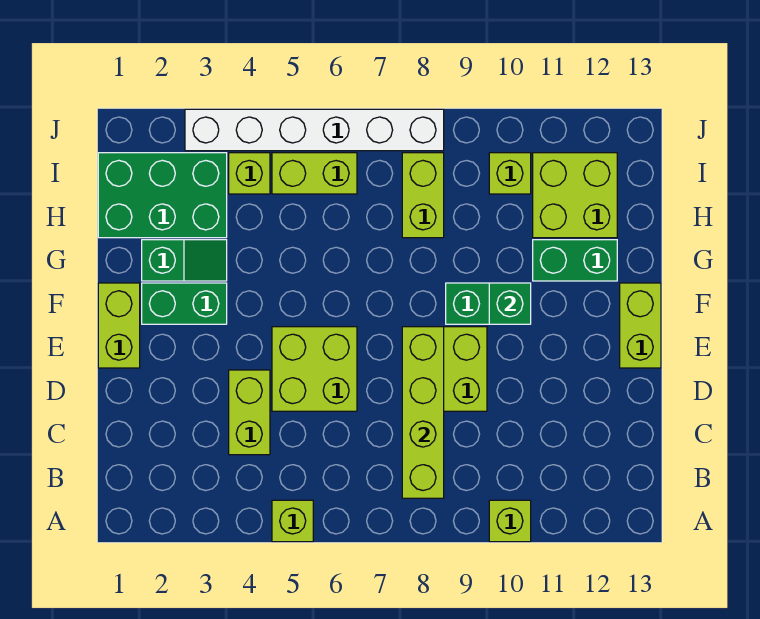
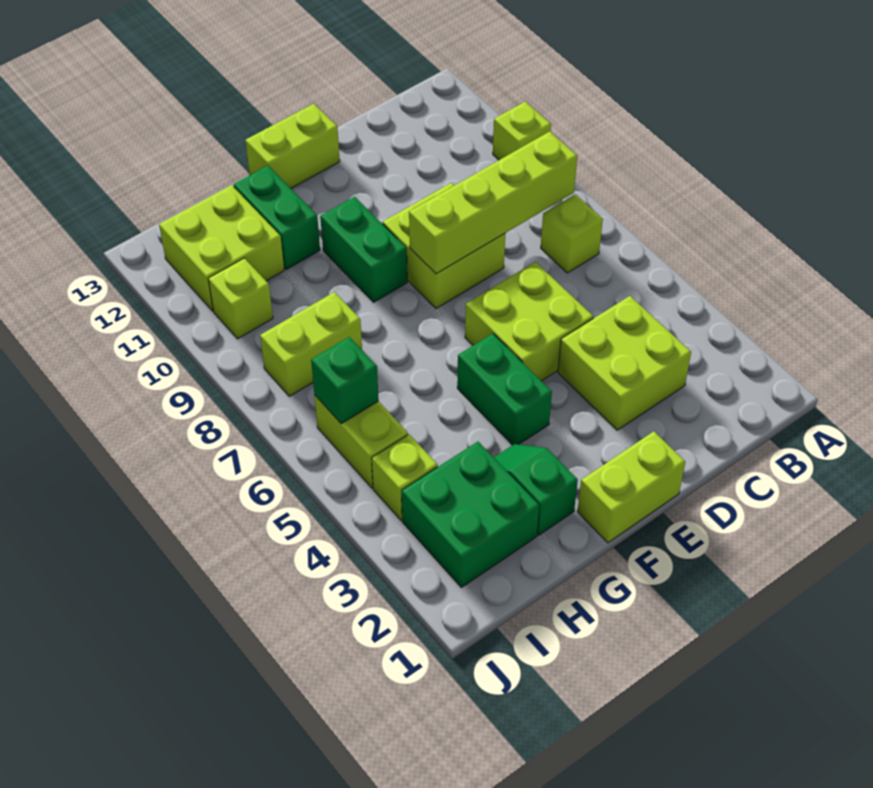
lime brick A5 level 1 -> lime brick B7 level 1
lime brick C4:D4 level 1 -> lime brick C3:D4 level 1
green brick F2:F3 level 1 -> green brick F4:F5 level 1
green brick F10 level 2 -> green brick I6 level 2
green brick H1:I3 level 1 -> green brick H2:I3 level 1
white brick J3:J8 level 1 -> none

